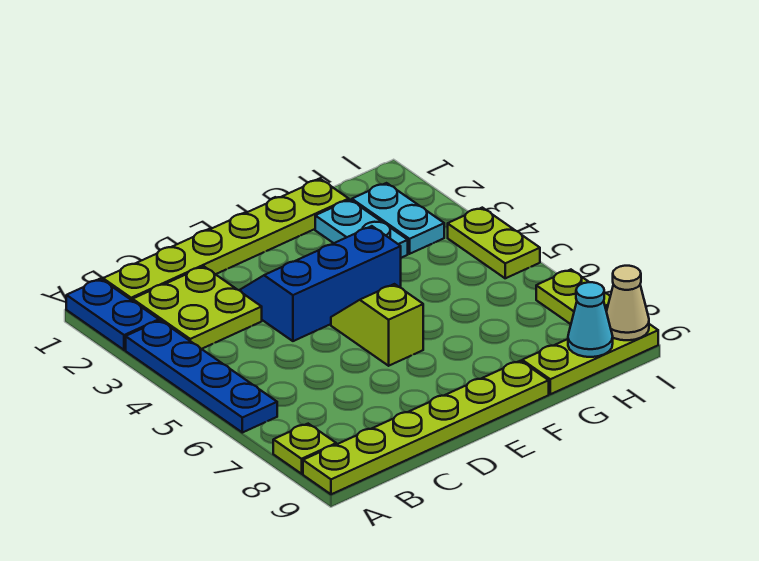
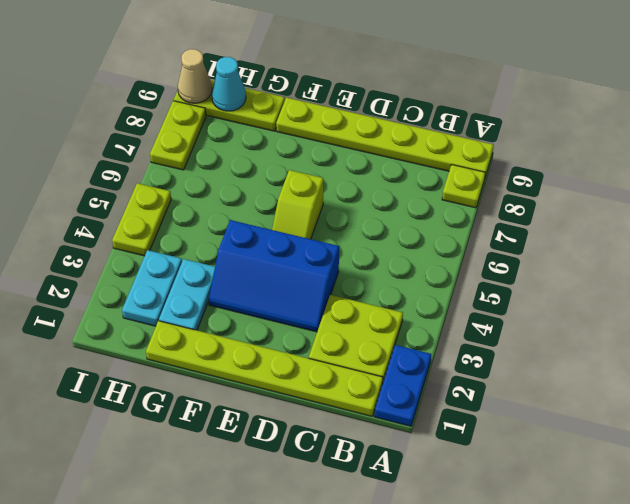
blue plate A3:A6 level 1 -> none

